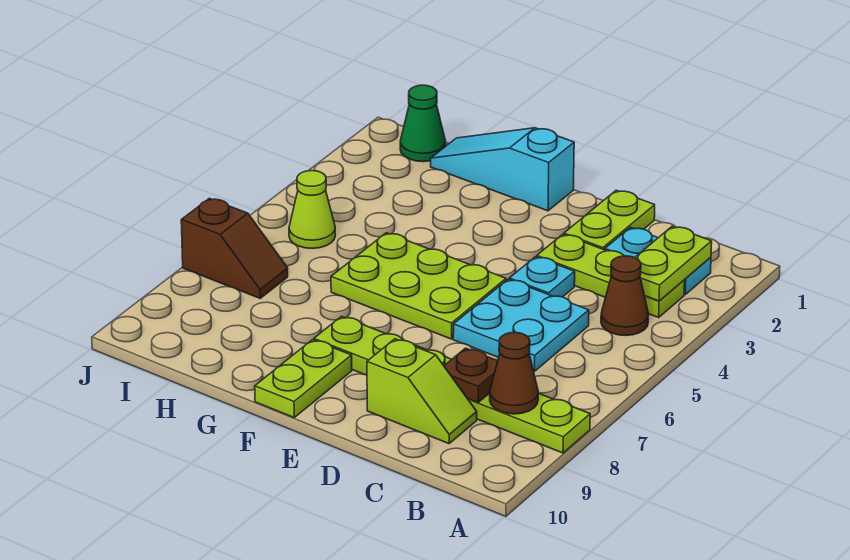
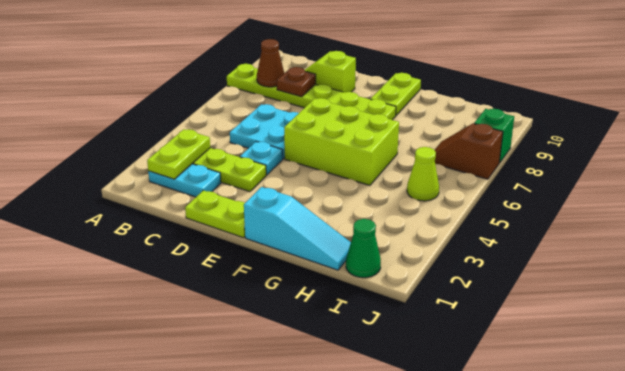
brown cone B4 level 1 -> none
lime plate D1:D2 level 1 -> lime plate D1:E1 level 1
lime plate E5:G6 level 1 -> lime brick E5:G6 level 1
none -> green brick J8 level 1

